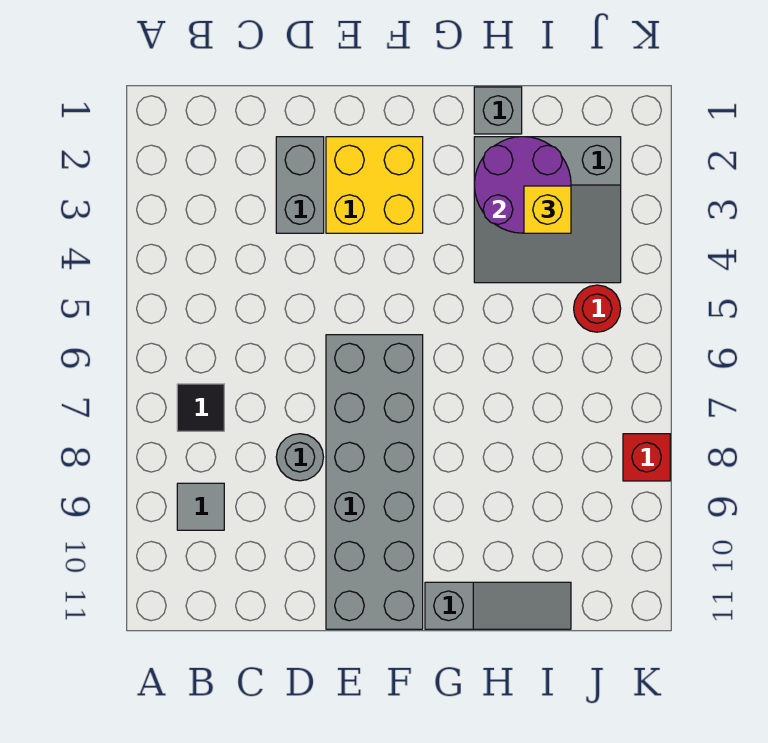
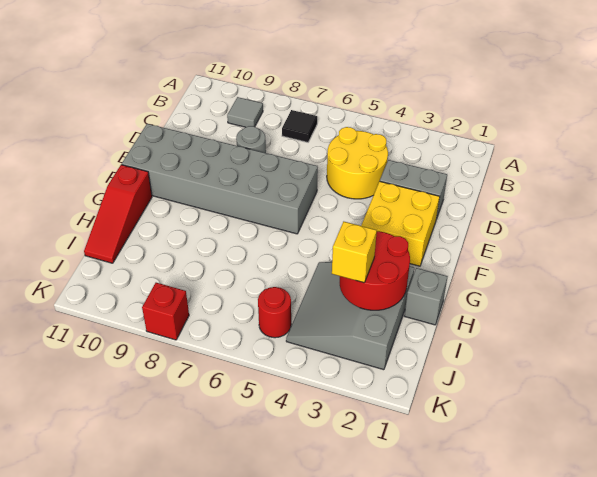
none -> yellow round brick C4:D5 level 1
grey slope G11:I11 level 1 top G -> red slope G11:I11 level 1 top G
purple round brick H2:I3 level 2 -> red round brick H2:I3 level 2

